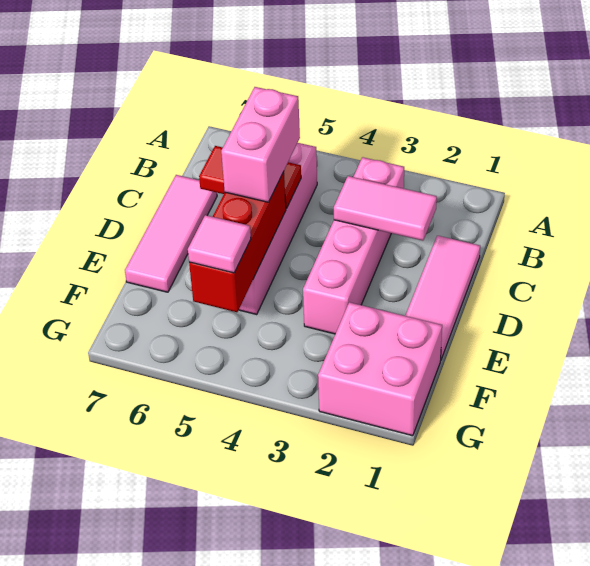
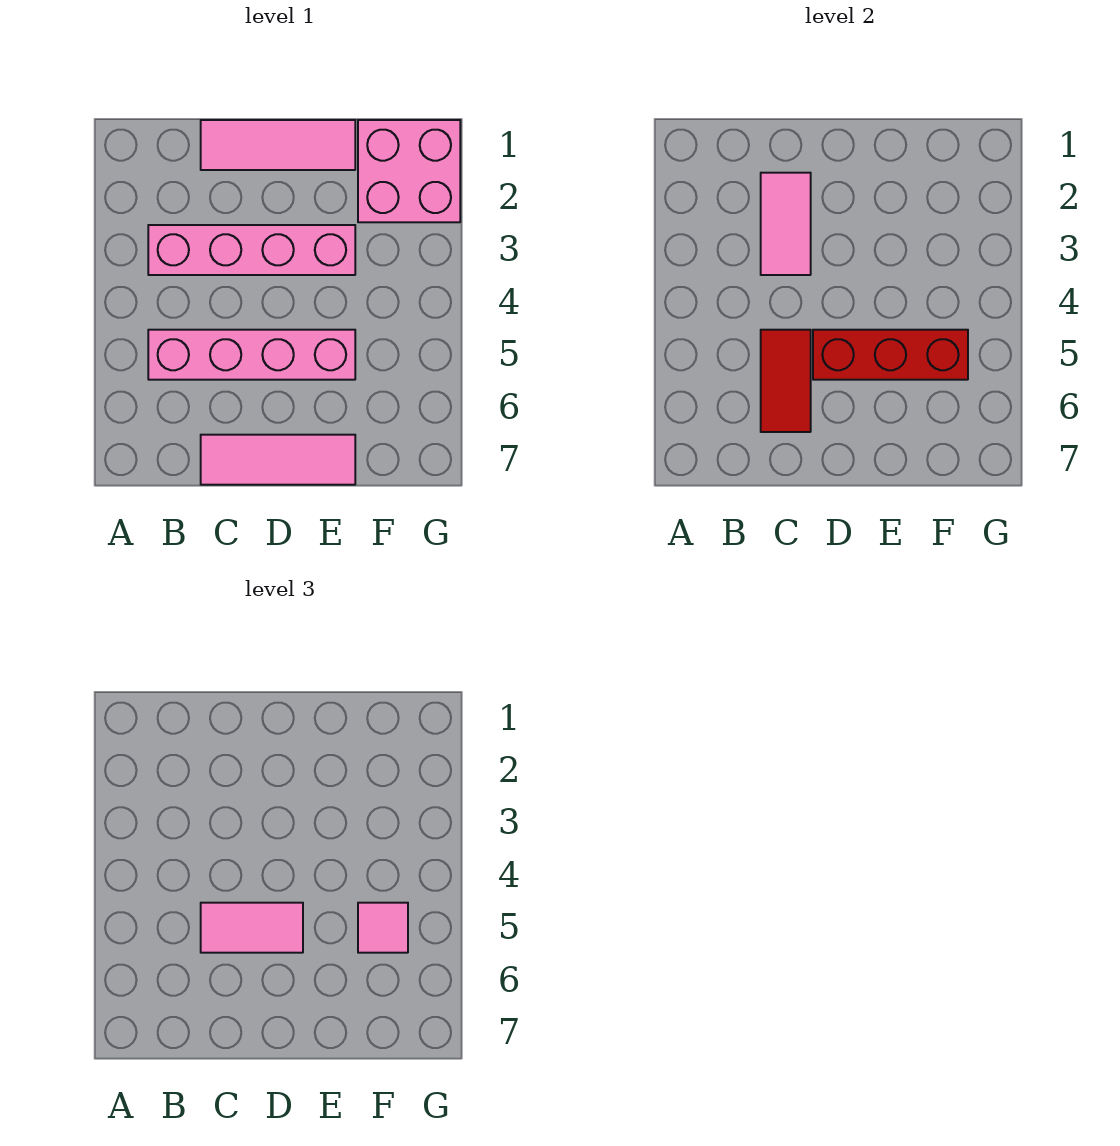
pink brick C5:D5 level 3 -> pink tile C5:D5 level 3

